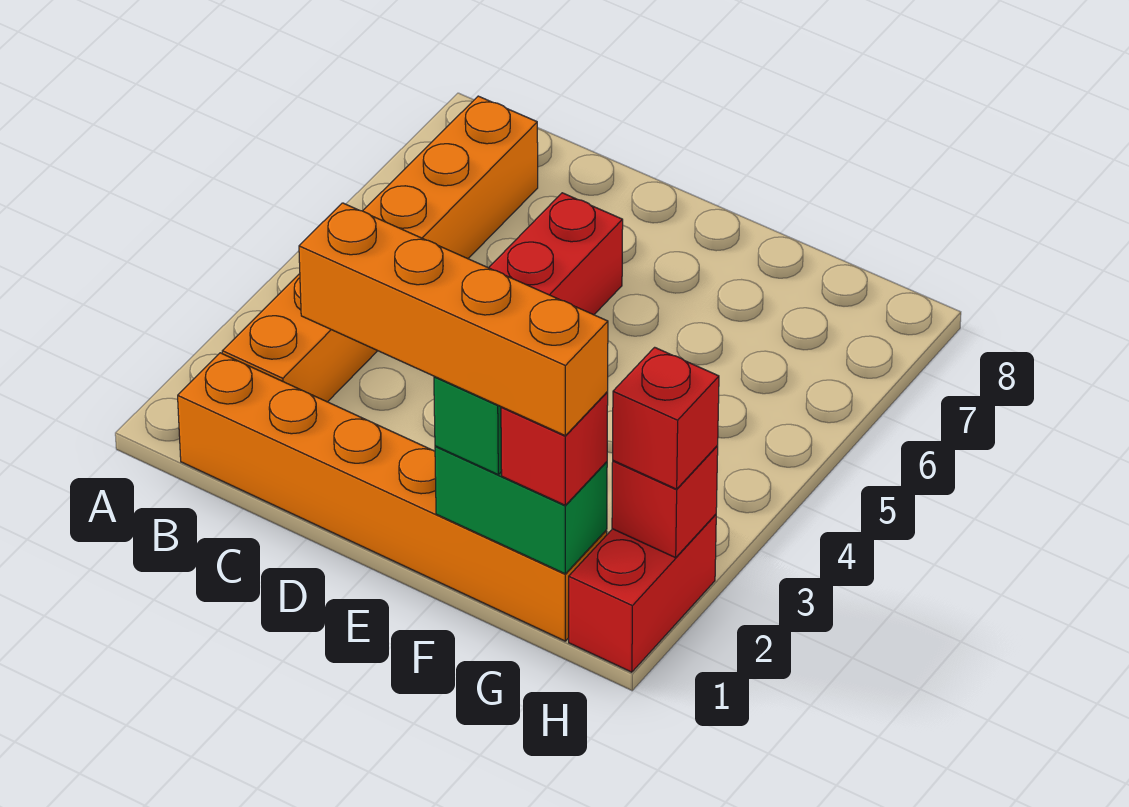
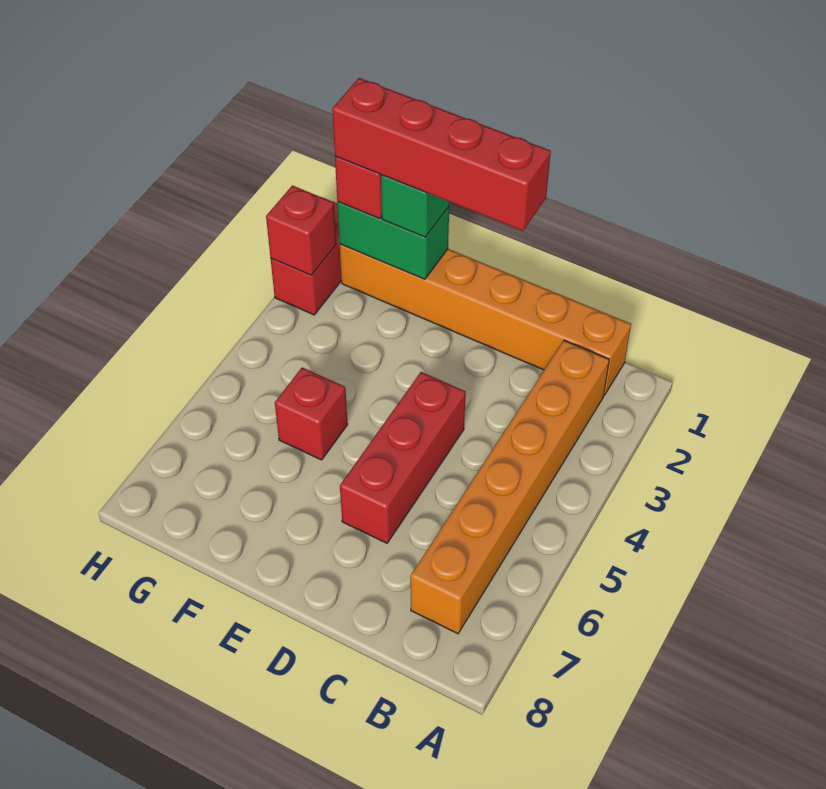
orange brick D1:G1 level 4 -> red brick D1:G1 level 4
red brick H2 level 3 -> red brick F5 level 1

